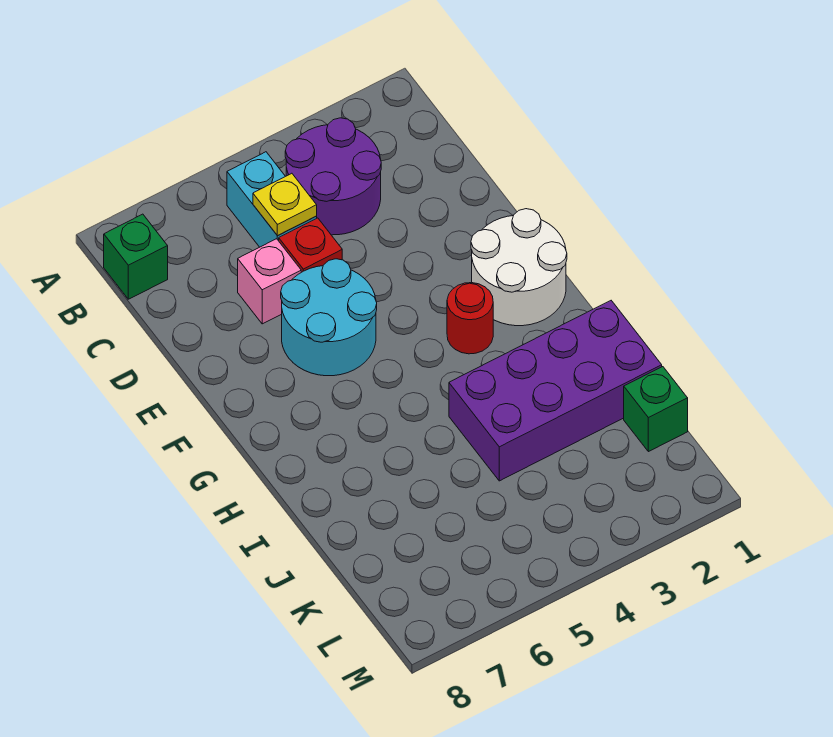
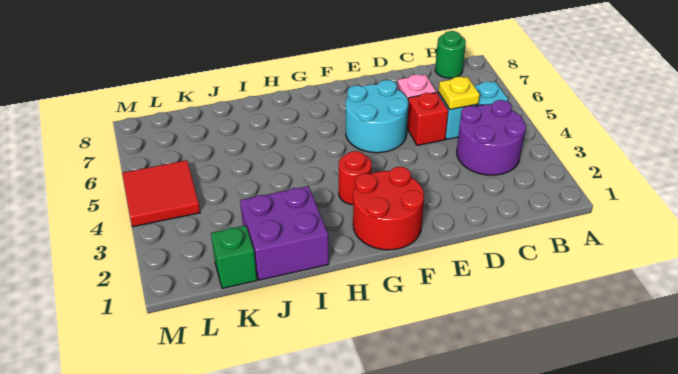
green brick B8 level 1 -> green round brick B8 level 1
white round brick F1:G2 level 1 -> red round brick F1:G2 level 1
purple brick I1:J4 level 1 -> purple brick I1:J2 level 1
none -> red tile L4:M5 level 1

